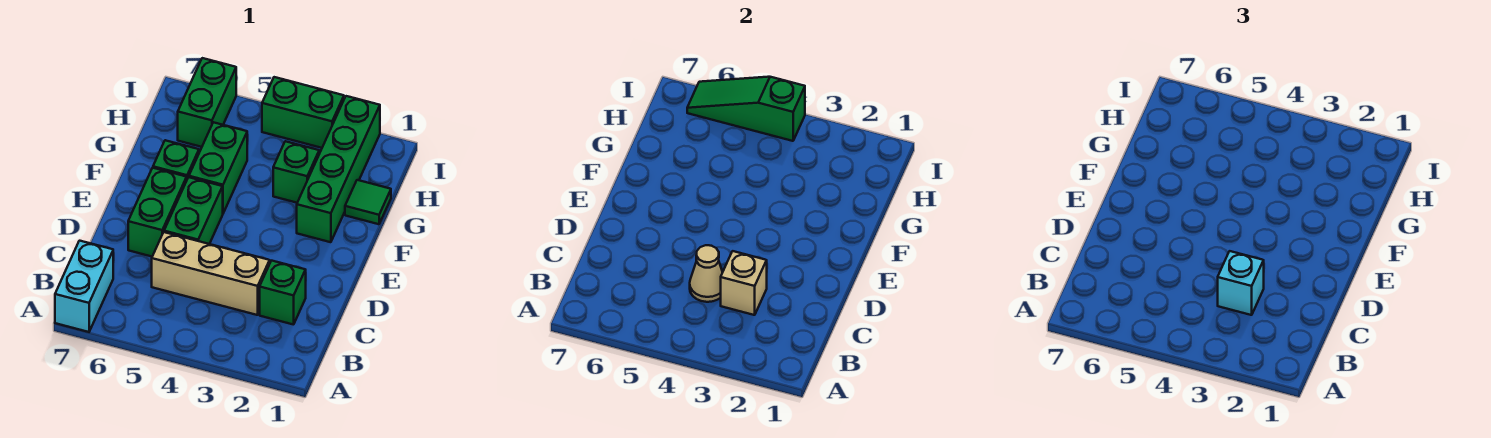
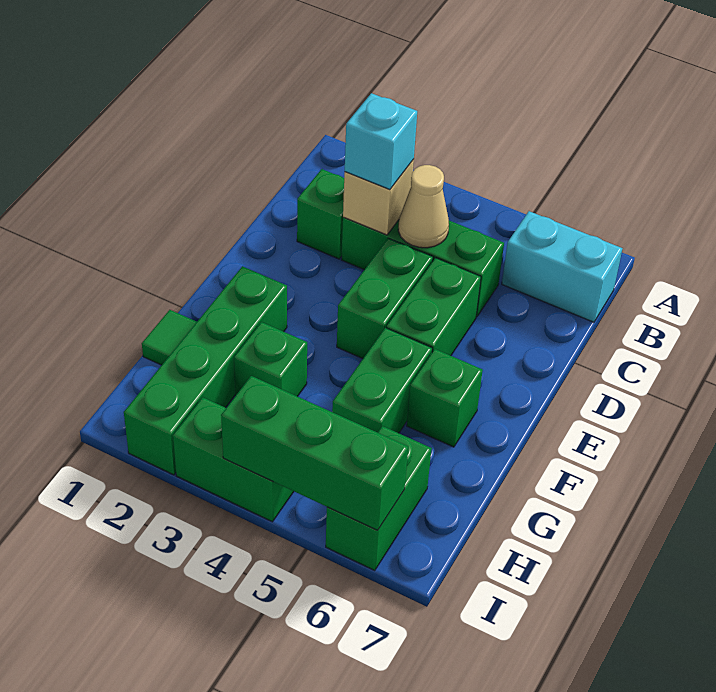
cyan brick A7:B7 level 1 -> cyan brick B6:B7 level 1
tan brick C3:C5 level 1 -> green brick C3:C5 level 1
green brick D6:E6 level 1 -> green brick D4:E4 level 1
green slope I4:I6 level 2 top 4 -> green brick I4:I6 level 2

